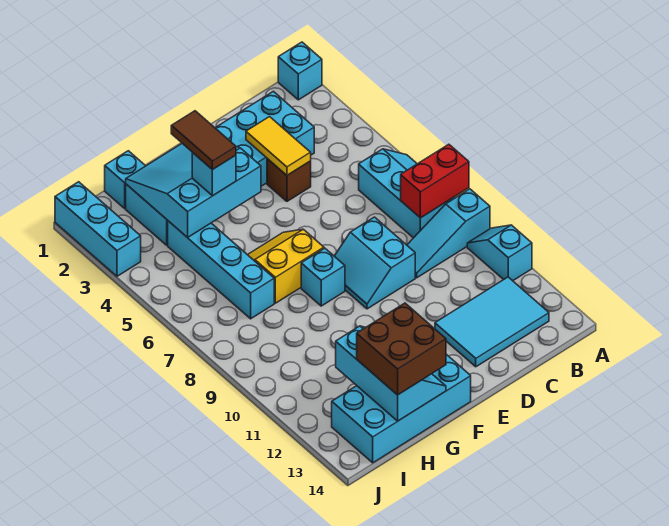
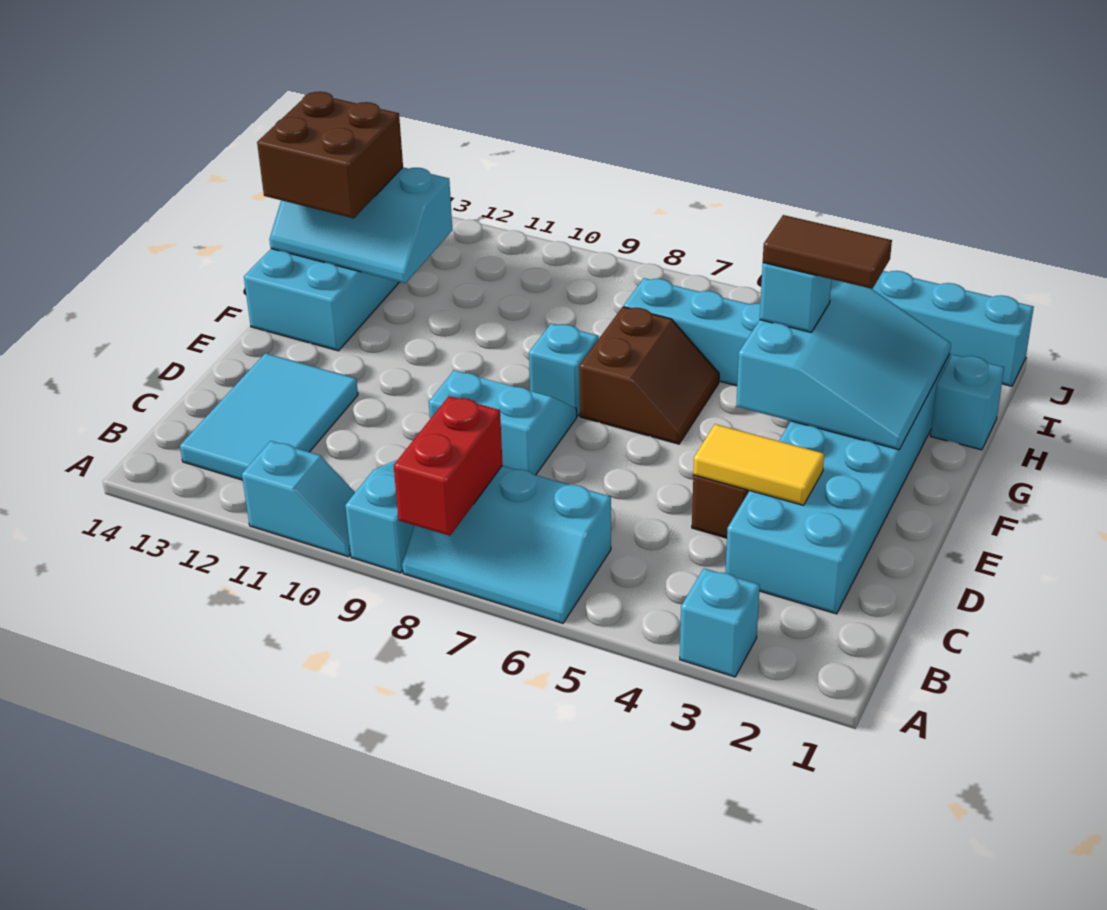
cyan brick A1 level 1 -> cyan brick A3 level 1
yellow slope F6:G7 level 1 top 7 -> brown slope F6:G7 level 1 top 7

